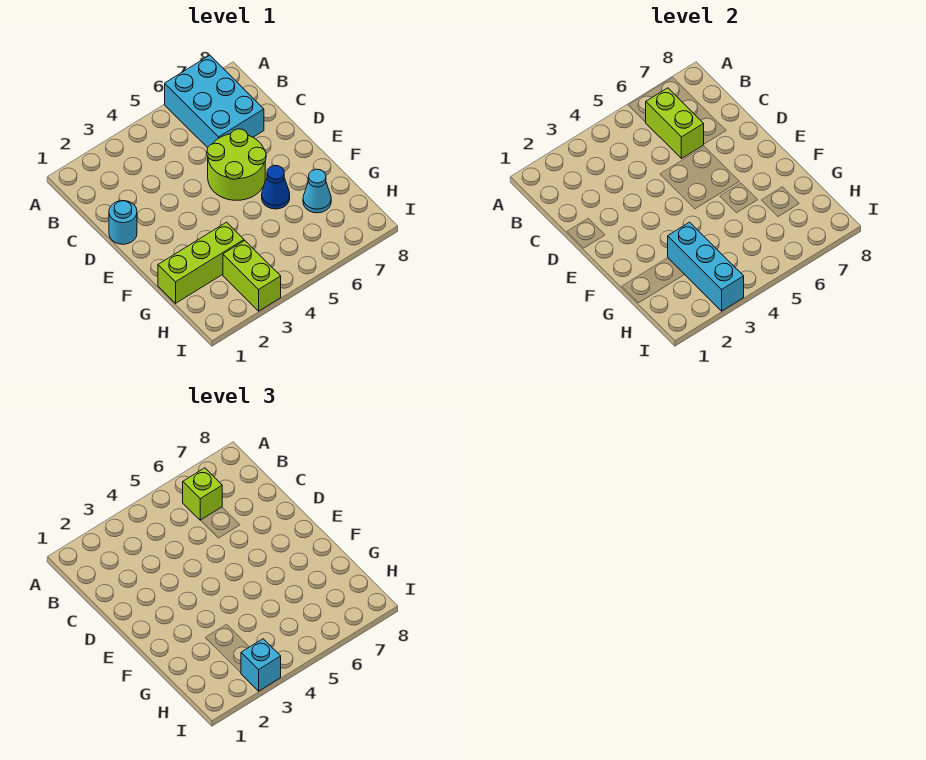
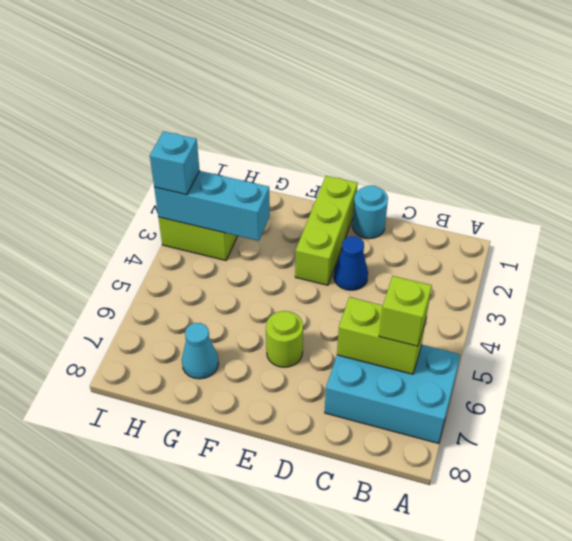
lime round brick D5:E6 level 1 -> lime round brick E6 level 1
blue cone F6 level 1 -> blue cone D3 level 1
lime brick G1:G3 level 1 -> lime brick E1:E3 level 1

